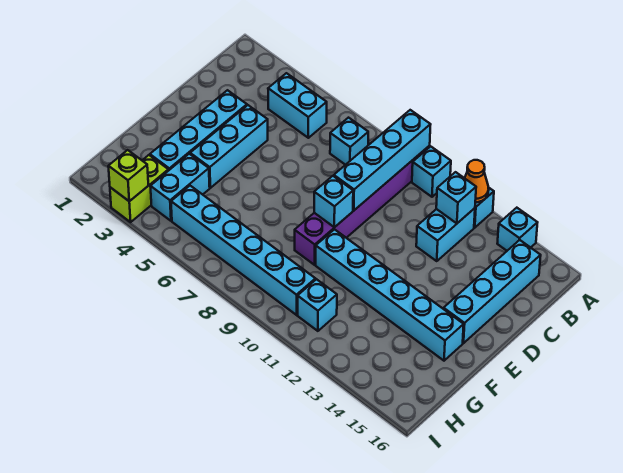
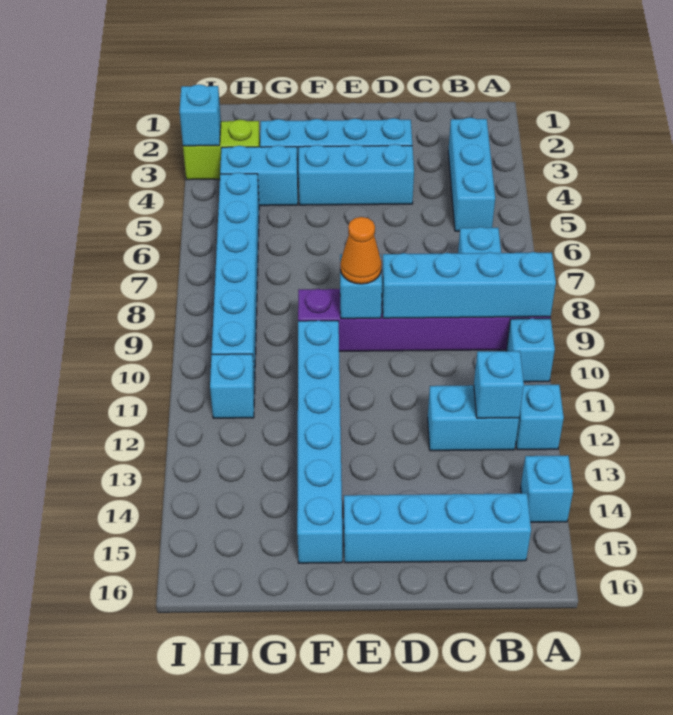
orange cone A12 level 2 -> orange cone E9 level 3
cyan brick B4:B5 level 1 -> cyan brick B3:B5 level 1
lime brick I3 level 2 -> cyan brick I3 level 2

